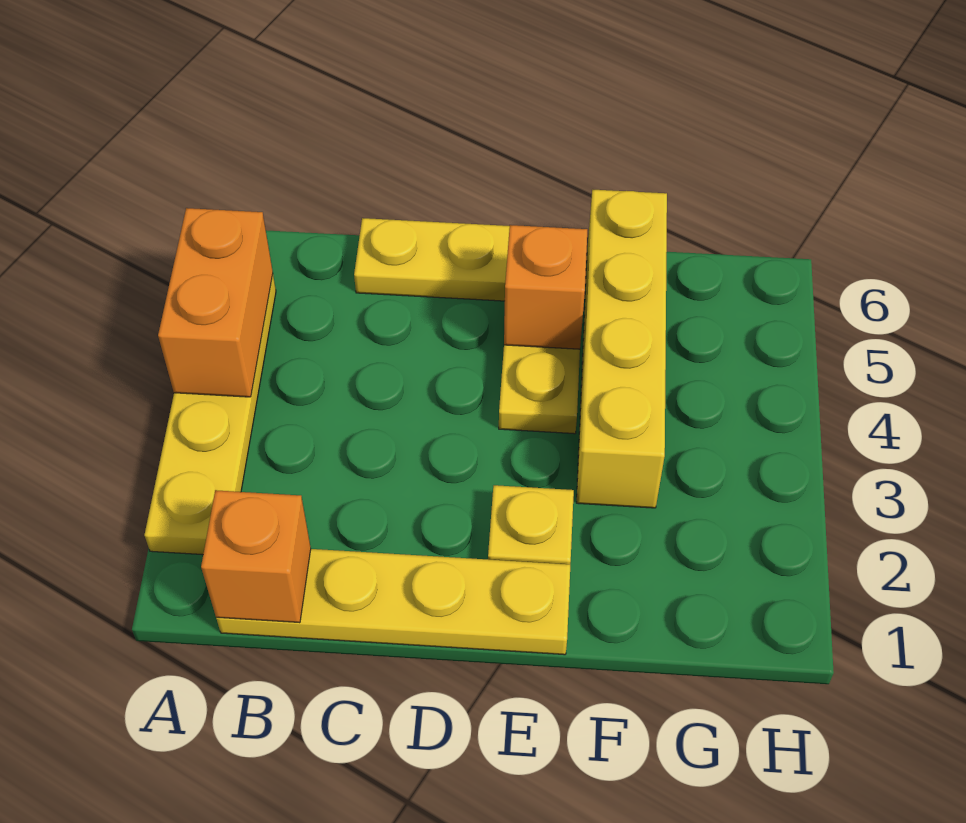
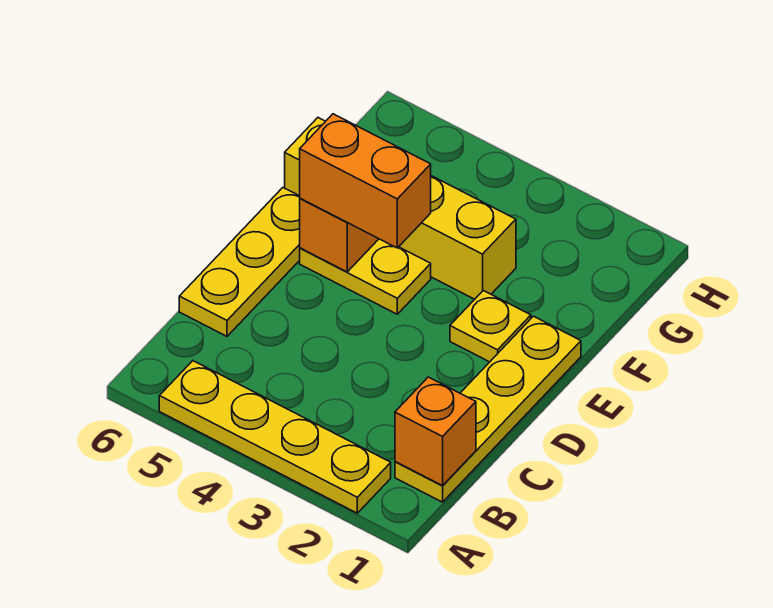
orange brick A4:A5 level 2 -> orange brick E4:E5 level 3

